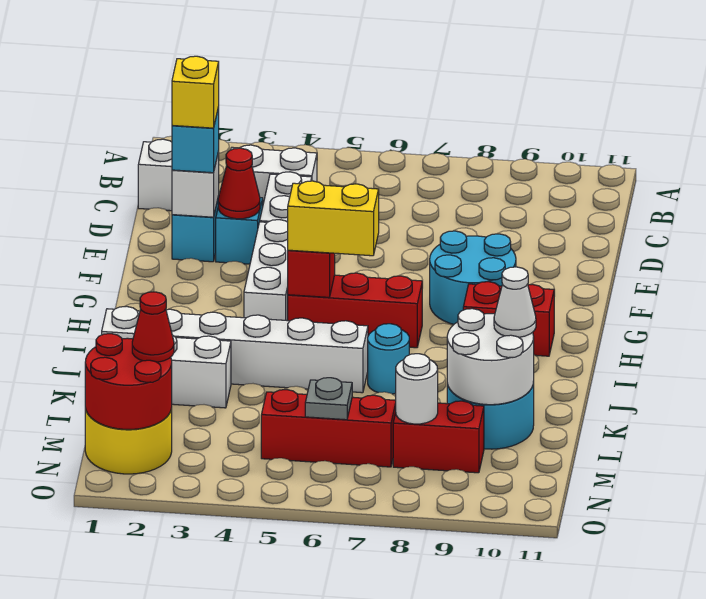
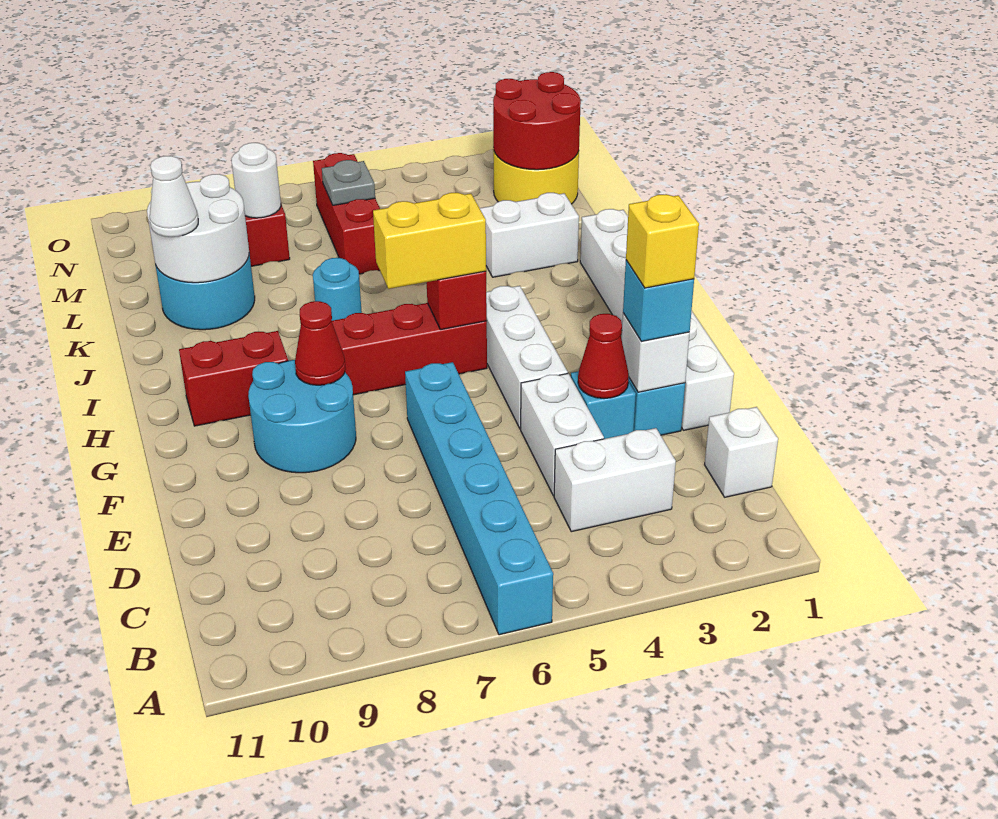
none -> cyan brick A6:F6 level 1
white brick J1:J6 level 1 -> white brick E1:J1 level 1
red cone M2 level 3 -> red cone G8 level 2
red brick M5:M7 level 1 -> red brick L6:N6 level 1

